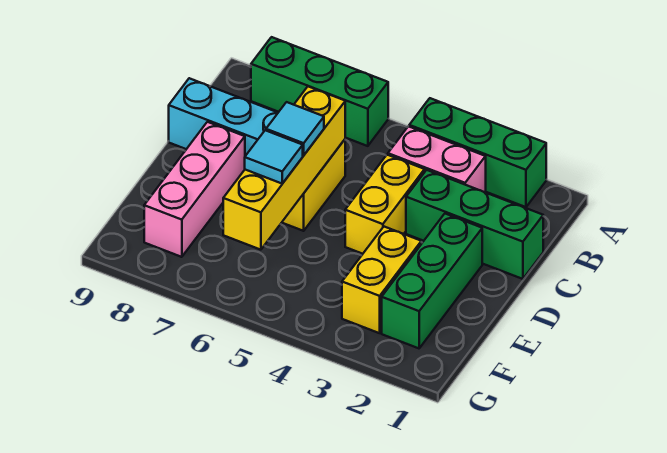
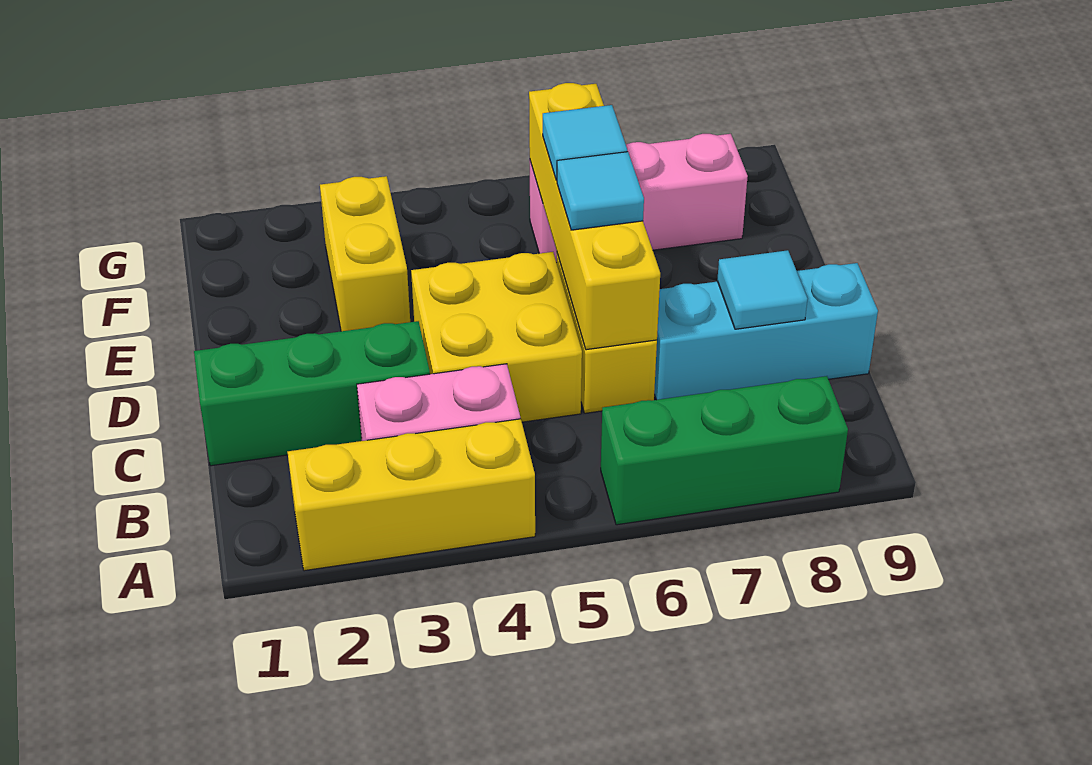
green brick A2:A4 level 1 -> yellow brick A2:A4 level 1
yellow brick C4:D4 level 1 -> yellow brick C4:D5 level 1
none -> cyan tile C8 level 2
green brick D2:F2 level 1 -> none
pink brick D8:F8 level 1 -> pink brick F6:F8 level 1

